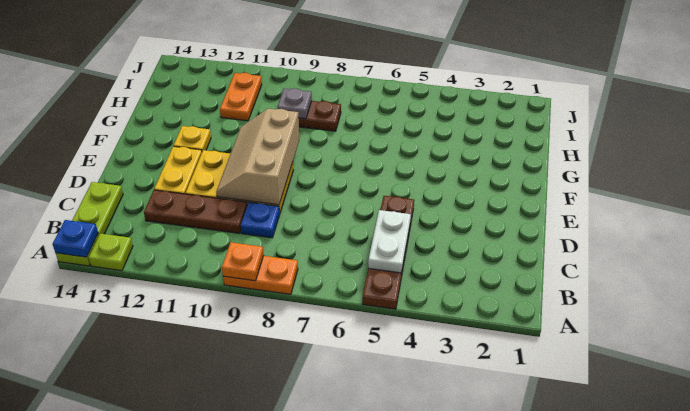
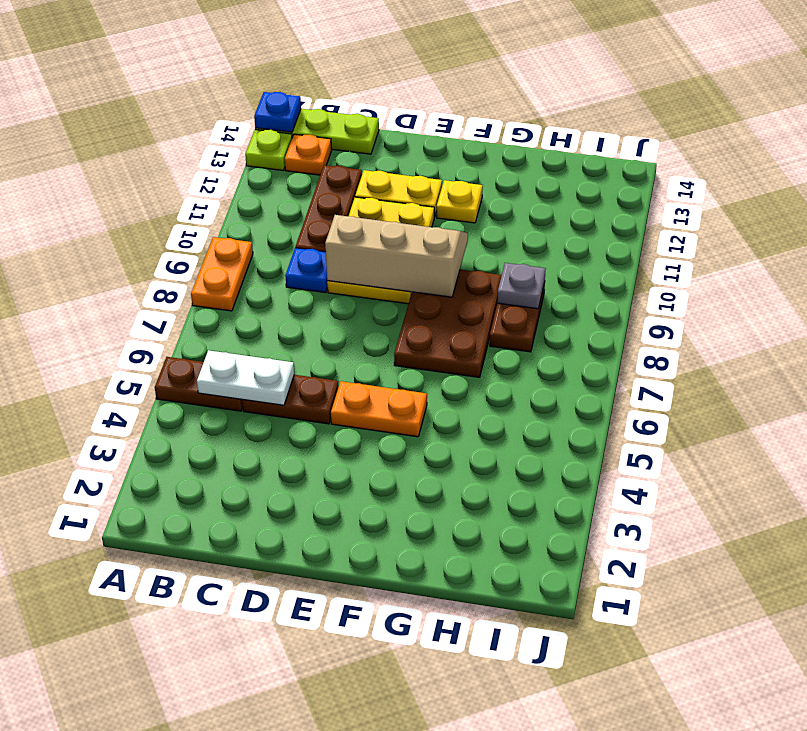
orange plate A9 level 2 -> orange plate B13 level 1
none -> brown plate F7:G9 level 1
orange plate H11:I11 level 1 -> orange plate E5:F5 level 1

